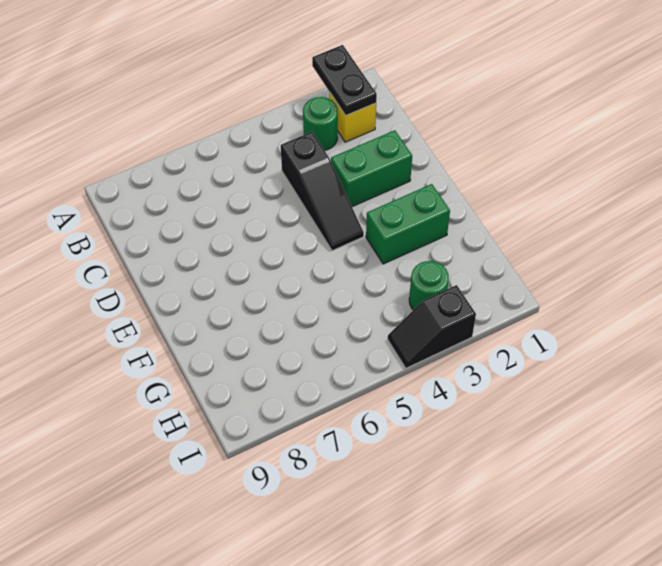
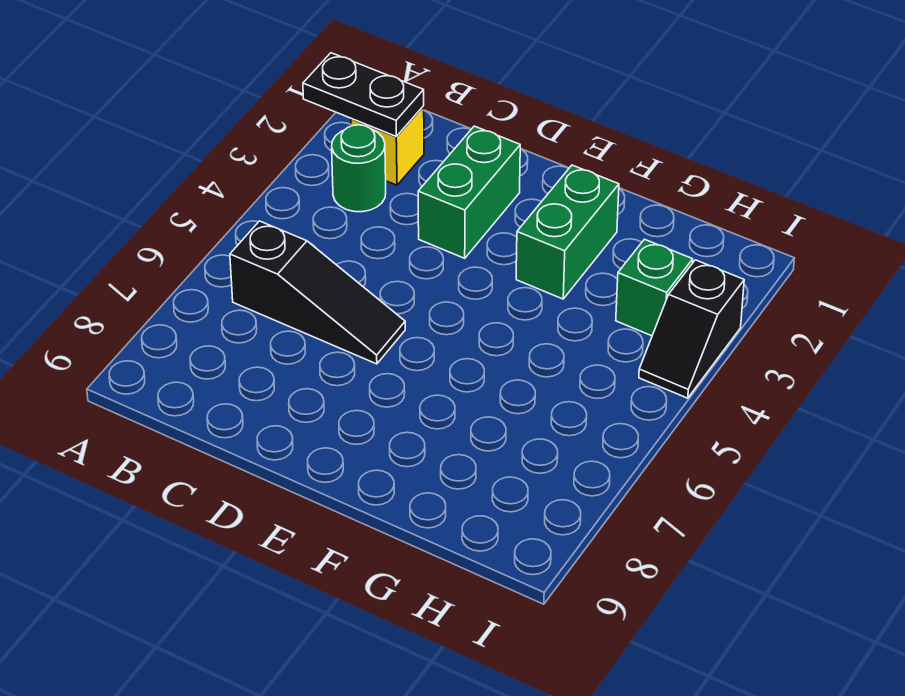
black slope C4:E4 level 1 top C -> black slope B6:D6 level 1 top B
green round brick H3 level 1 -> green brick H3 level 1

